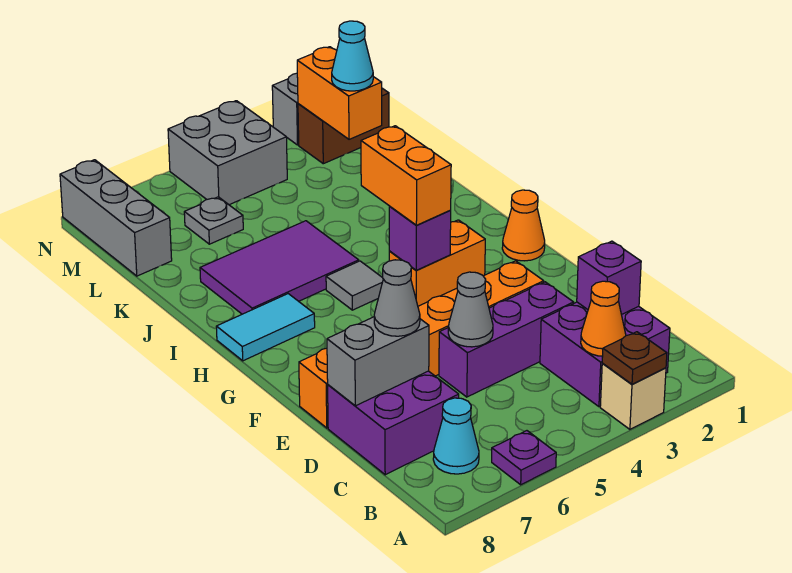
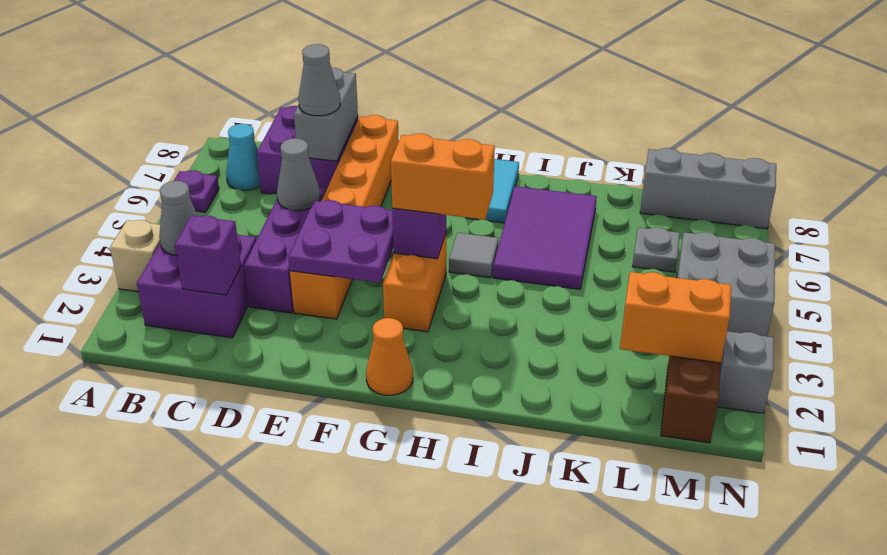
brown plate A3 level 2 -> none
orange cone B3 level 2 -> grey cone B3 level 2
none -> purple plate E3:F4 level 2
cyan cone L2 level 3 -> none

